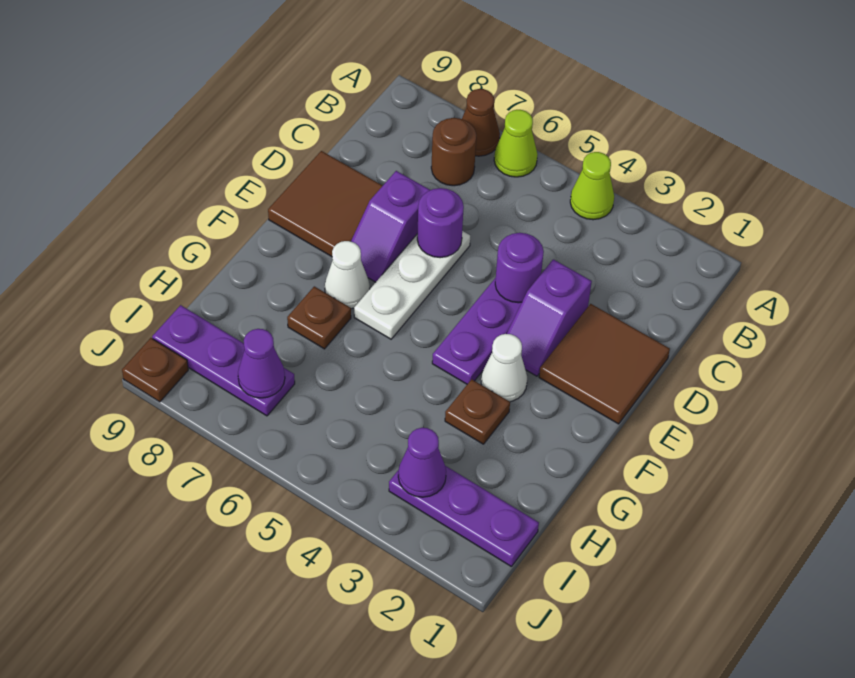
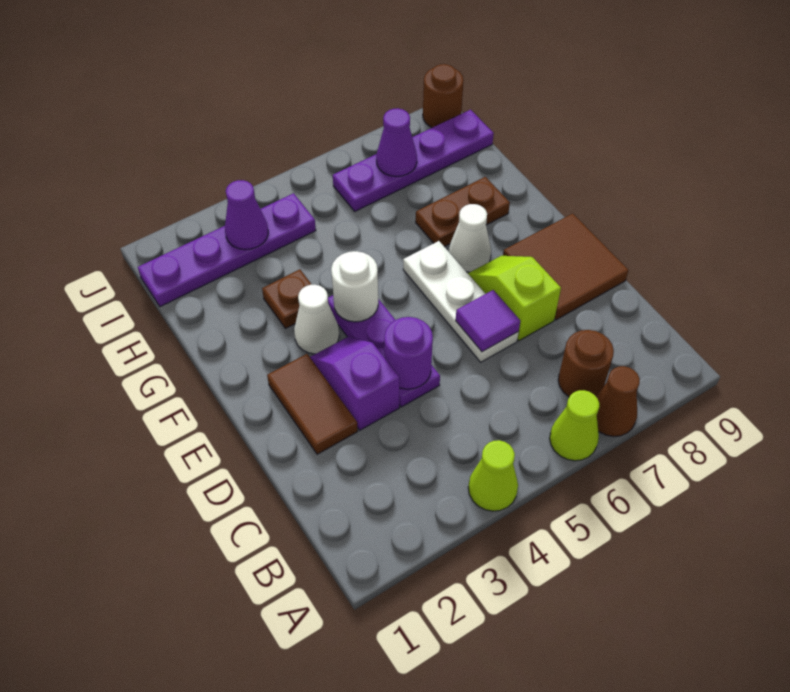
brown tile D1:E2 level 1 -> brown tile D2:E2 level 1
purple round brick D6 level 2 -> purple tile D6 level 2
purple slope D7:E7 level 1 top D -> lime slope D7:E7 level 1 top D
none -> white round brick F4 level 2
brown plate G7 level 1 -> brown plate G7:G8 level 1
purple plate I1:I3 level 1 -> purple plate I1:I4 level 1
purple plate I7:I9 level 1 -> purple plate I6:I9 level 1
brown plate J9 level 1 -> brown round brick J9 level 1

